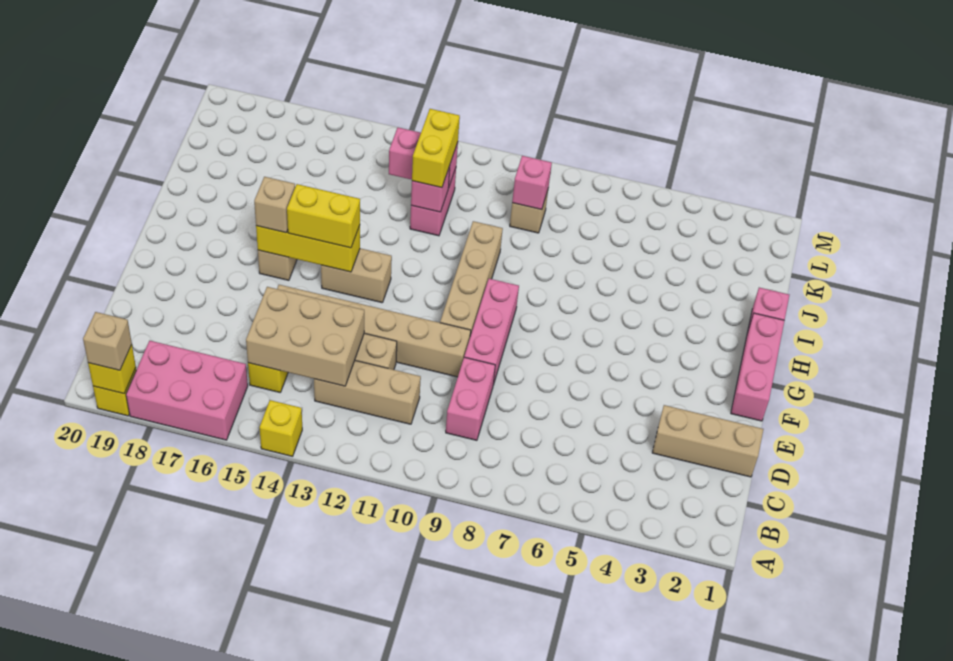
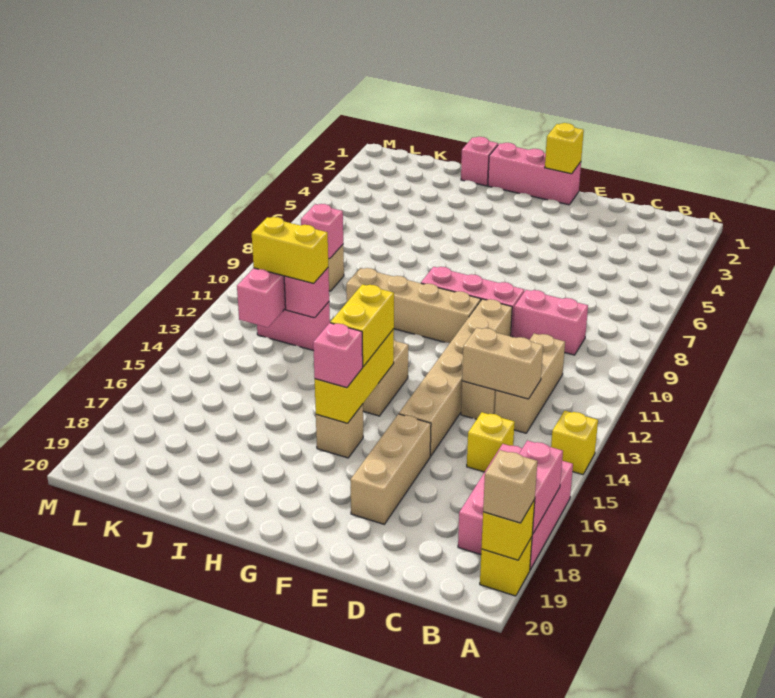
none -> pink brick A17:A18 level 2
tan brick C13:D15 level 2 -> tan brick C13:D13 level 2
tan brick D1:D3 level 1 -> tan brick E16:E18 level 1
none -> yellow brick F1 level 2
tan brick G16 level 3 -> pink brick G16 level 3

